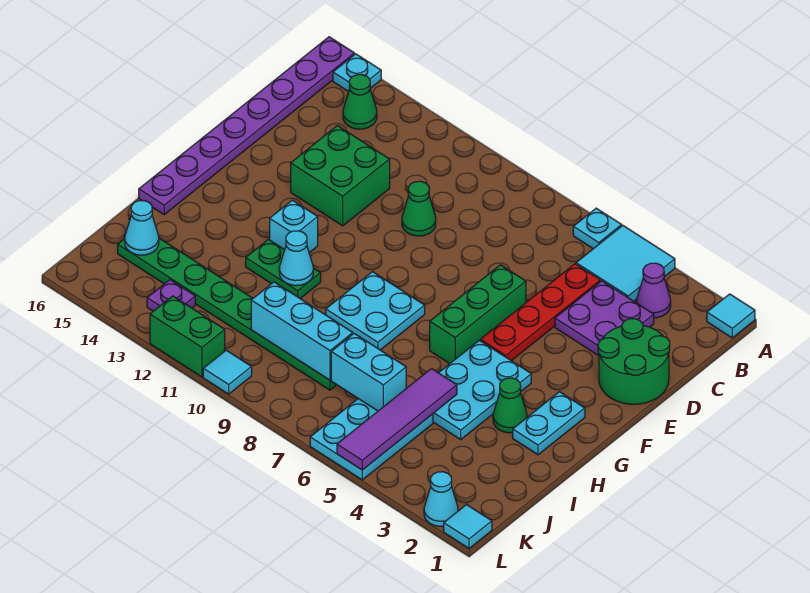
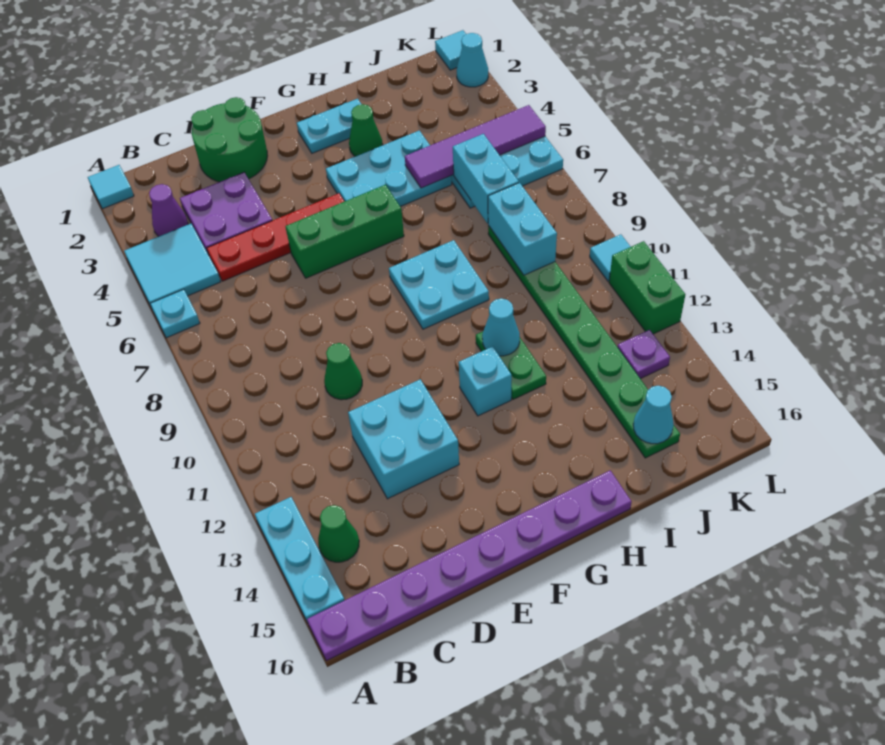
cyan plate A15 level 1 -> cyan plate A13:A15 level 1
green brick D12:E13 level 1 -> cyan brick D12:E13 level 1
cyan brick J8:J10 level 2 -> cyan brick J8:J9 level 2

